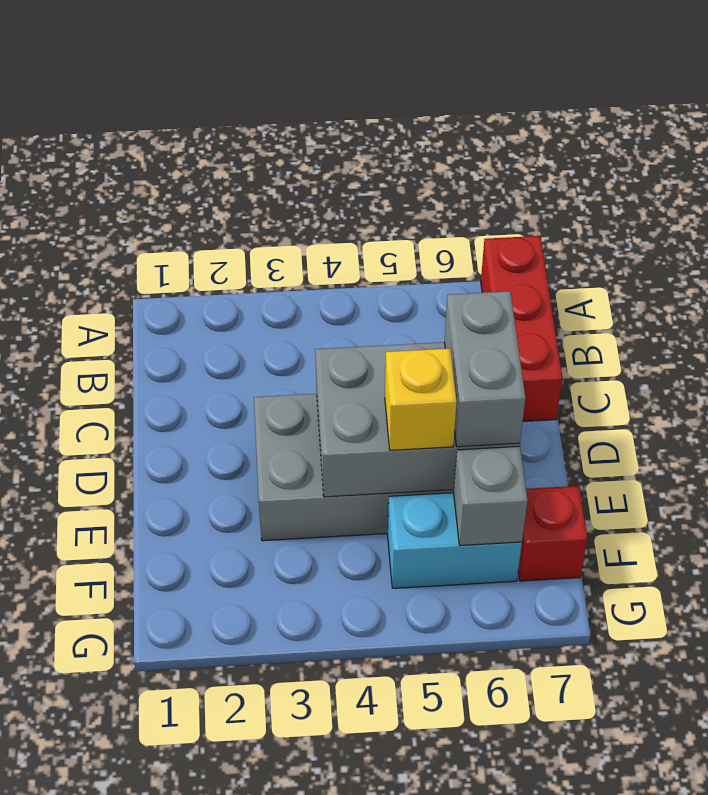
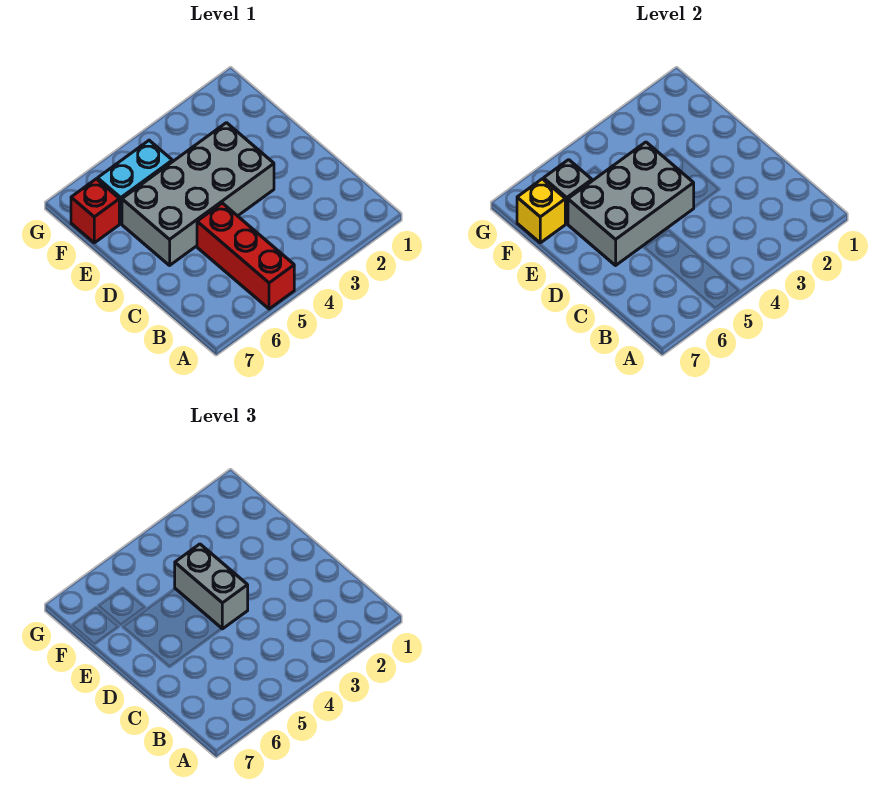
red brick A7:C7 level 1 -> red brick A5:C5 level 1
grey brick D6:E6 level 3 -> grey brick D4:E4 level 3
yellow brick E5 level 3 -> yellow brick F7 level 2

